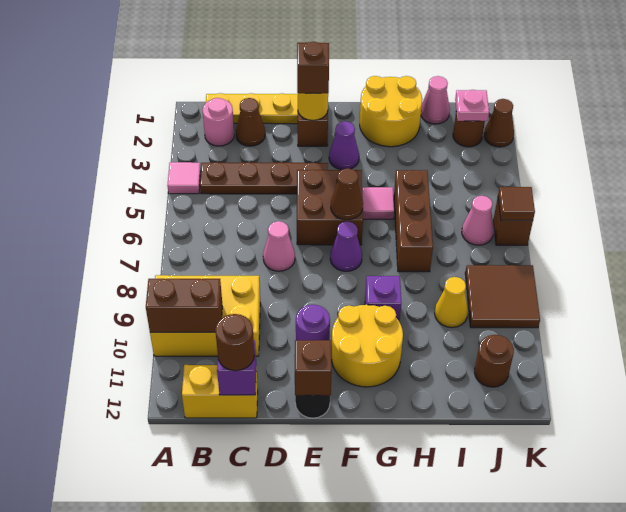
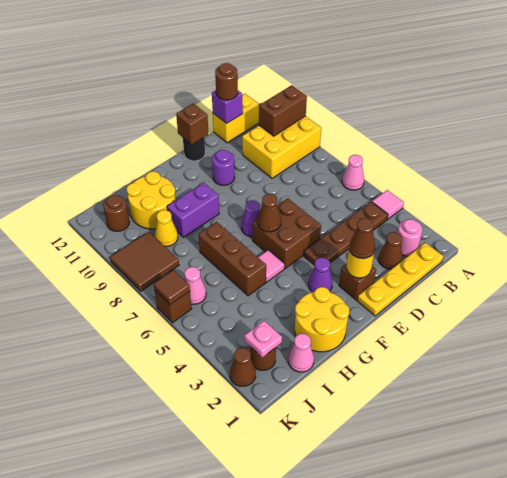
pink cone D7 level 1 -> pink cone A6 level 1
brown brick E2 level 3 -> brown cone E2 level 3
yellow round brick F10:G11 level 1 -> yellow round brick H10:I11 level 1
purple brick G9 level 1 -> purple brick G9:H9 level 1

